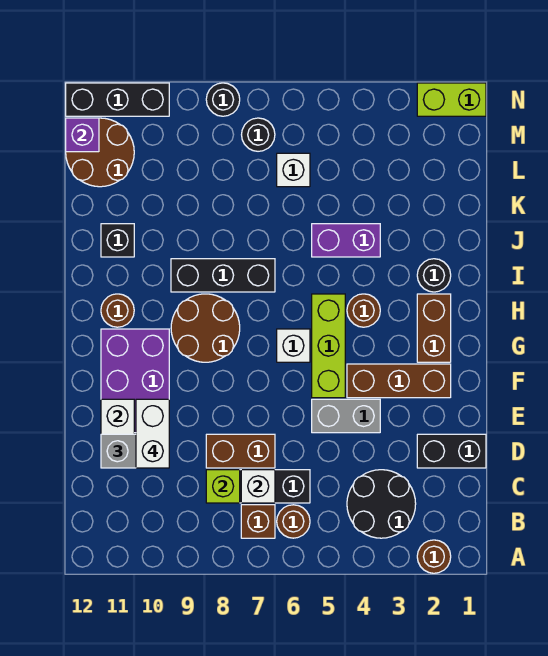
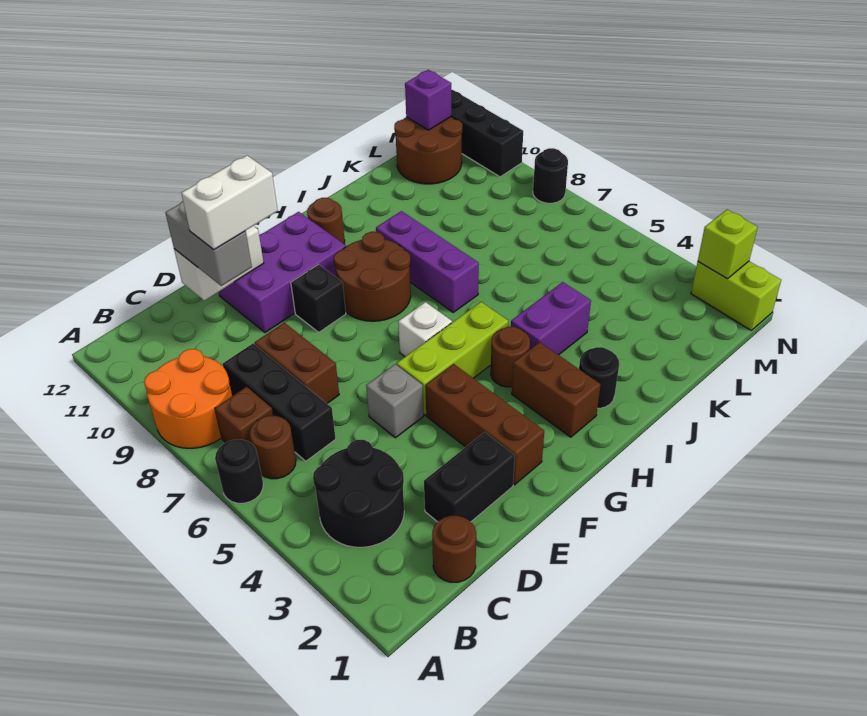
brown round brick A2 level 1 -> brown round brick C1 level 1
none -> orange round brick A8:B9 level 1
white brick C7 level 2 -> none
lime brick C8 level 2 -> lime brick N2 level 2
black brick D1:D2 level 1 -> black brick D2:E2 level 1
grey brick E4:E5 level 1 -> grey brick E5 level 1
brown brick G2:H2 level 1 -> brown brick H2:H3 level 1
black brick I7:I9 level 1 -> purple brick I7:I9 level 1
purple brick J4:J5 level 1 -> purple brick I4:J4 level 1
black brick J11 level 1 -> black brick F9 level 1
white brick L6 level 1 -> none
black round brick M7 level 1 -> black round brick A6 level 1

